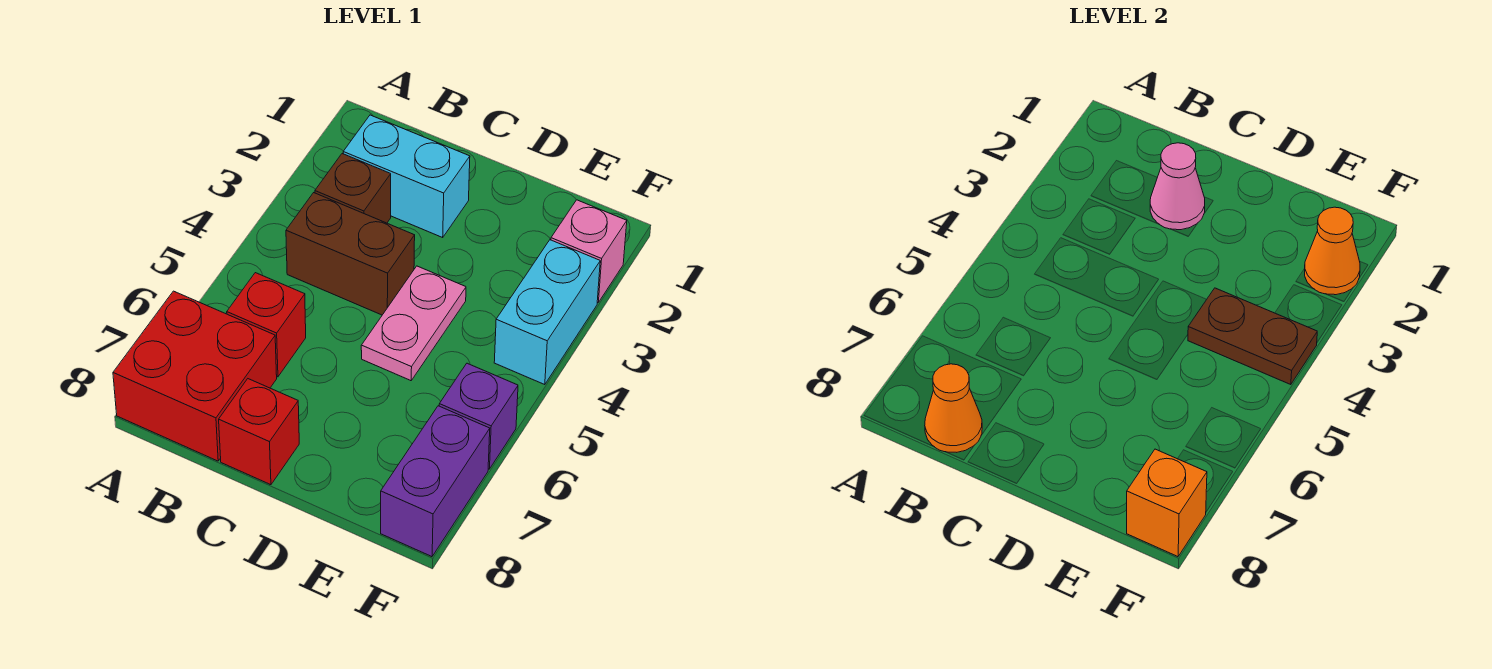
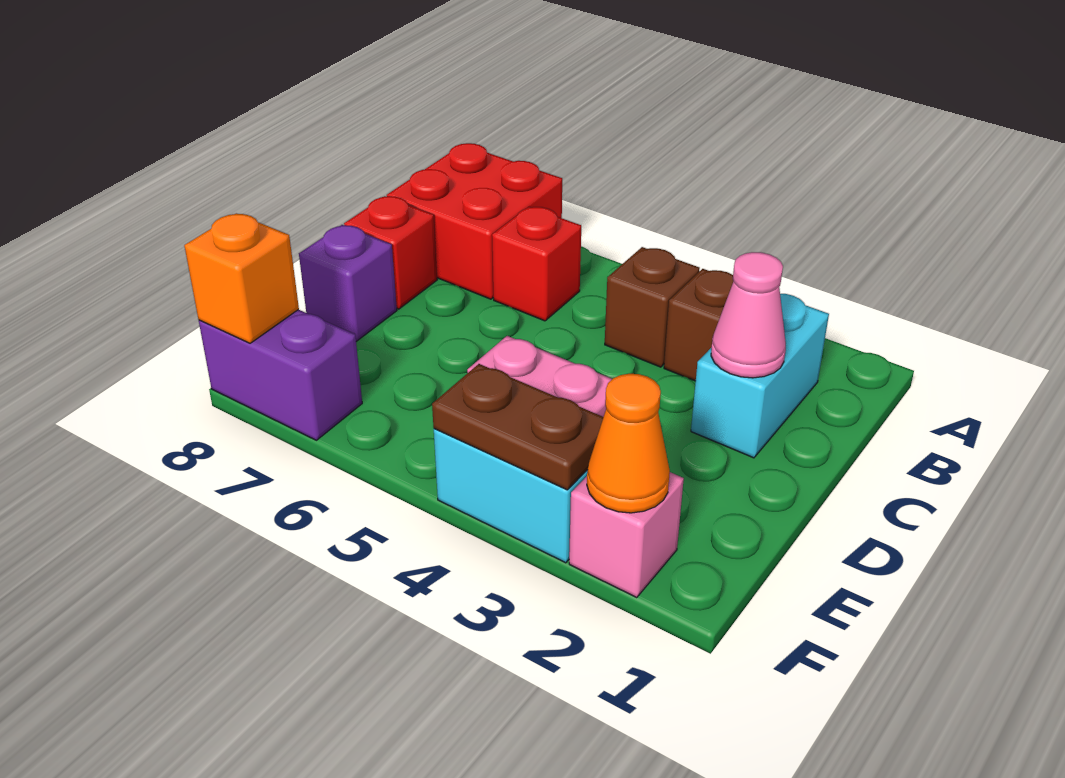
brown brick B4:C4 level 1 -> brown brick B4 level 1
orange cone B8 level 2 -> none
brown plate E4:F4 level 2 -> brown plate F3:F4 level 2
purple brick F6 level 1 -> purple brick D8 level 1

